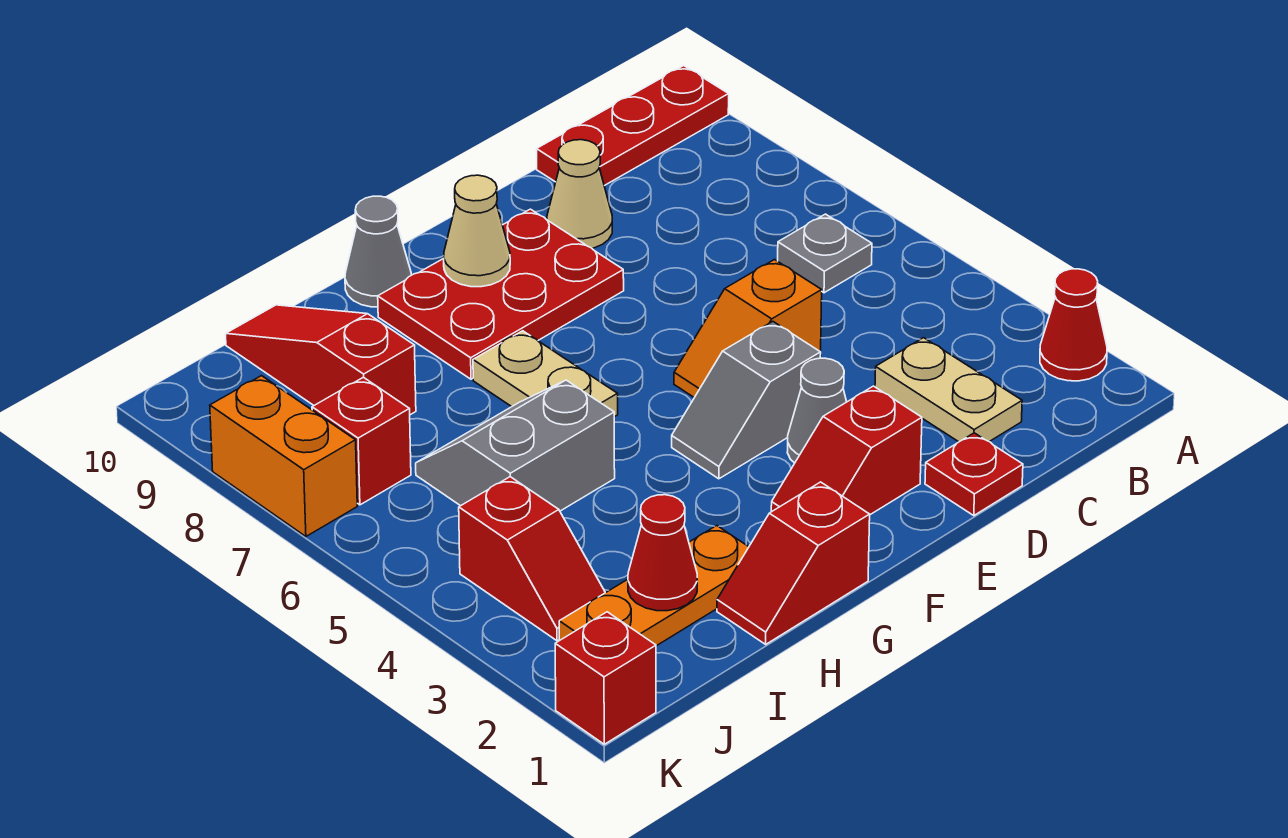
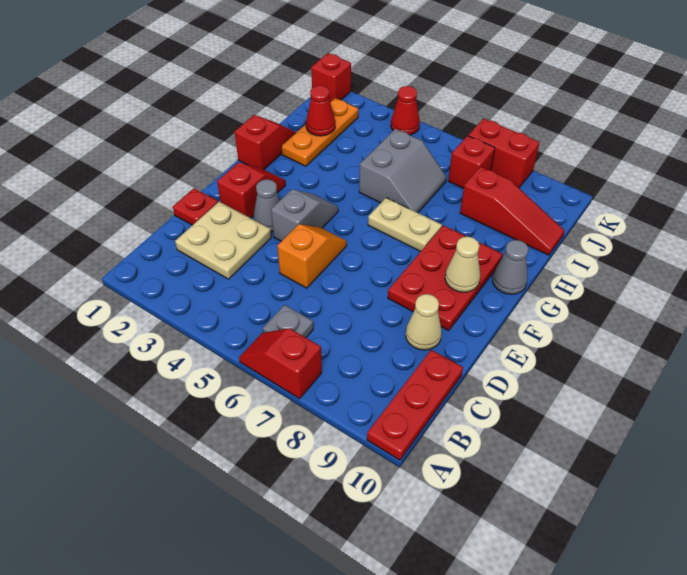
red cone A2 level 1 -> red cone K4 level 1
tan plate C2:C3 level 1 -> tan plate C2:D3 level 1
red slope J3:J4 level 1 top 4 -> red slope A6:A7 level 1 top 7
orange brick K7:K8 level 1 -> red brick K7:K8 level 1

